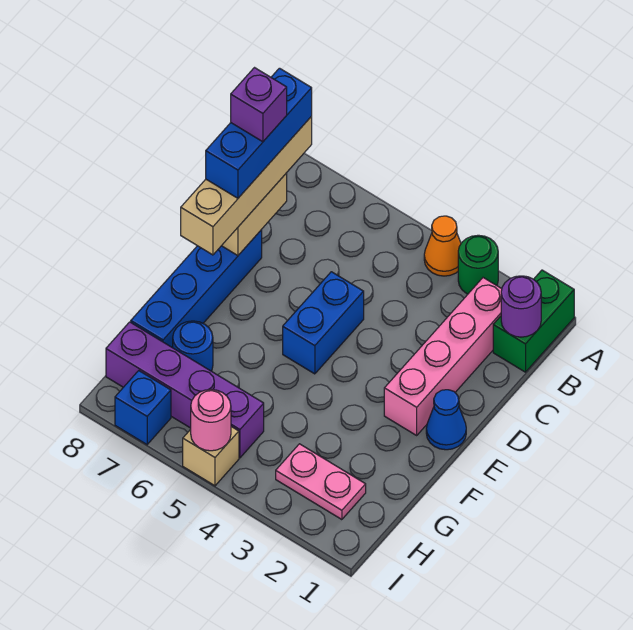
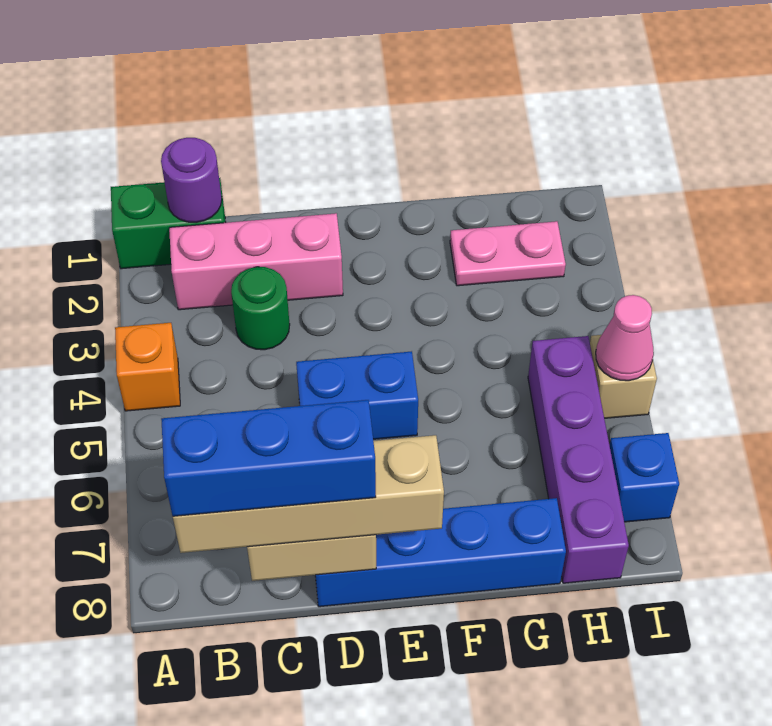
green round brick A3 level 1 -> green round brick C3 level 1
orange cone A4 level 1 -> orange brick A4 level 1
pink brick B2:E2 level 1 -> pink brick B2:D2 level 1
purple brick C8 level 5 -> none
blue cone E1 level 1 -> none
blue round brick G7 level 1 -> none
pink plate H2:H3 level 1 -> pink plate G2:H2 level 1
pink round brick I5 level 2 -> pink cone I5 level 2

